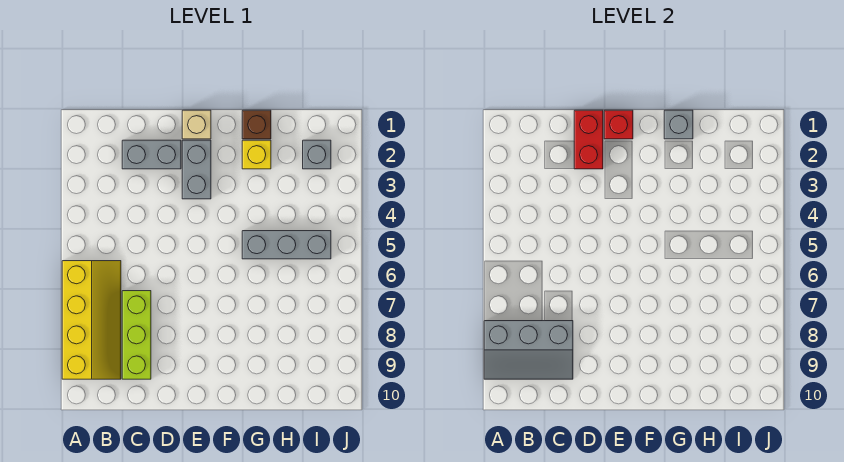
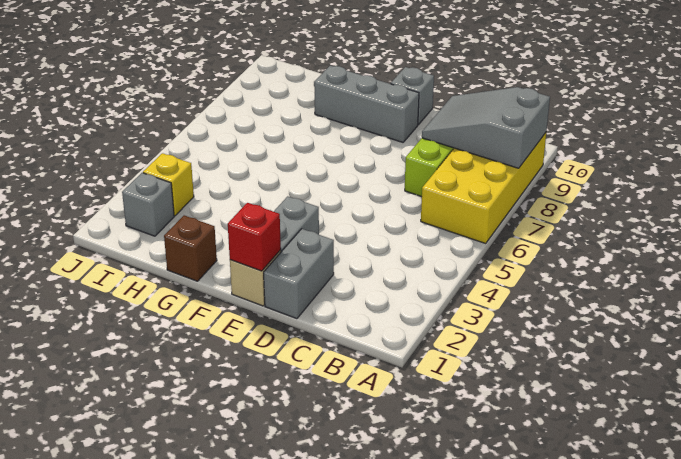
yellow slope A6:B9 level 1 top A -> yellow brick A6:B9 level 1
grey slope A8:C9 level 2 top 8 -> grey slope A8:C9 level 2 top A
grey brick C2:D2 level 1 -> grey brick D1:D2 level 1
red brick D1:D2 level 2 -> none
grey brick G1 level 2 -> grey brick E10 level 1
yellow brick G2 level 1 -> yellow brick I3 level 1
grey brick G5:I5 level 1 -> grey brick E9:G9 level 1

